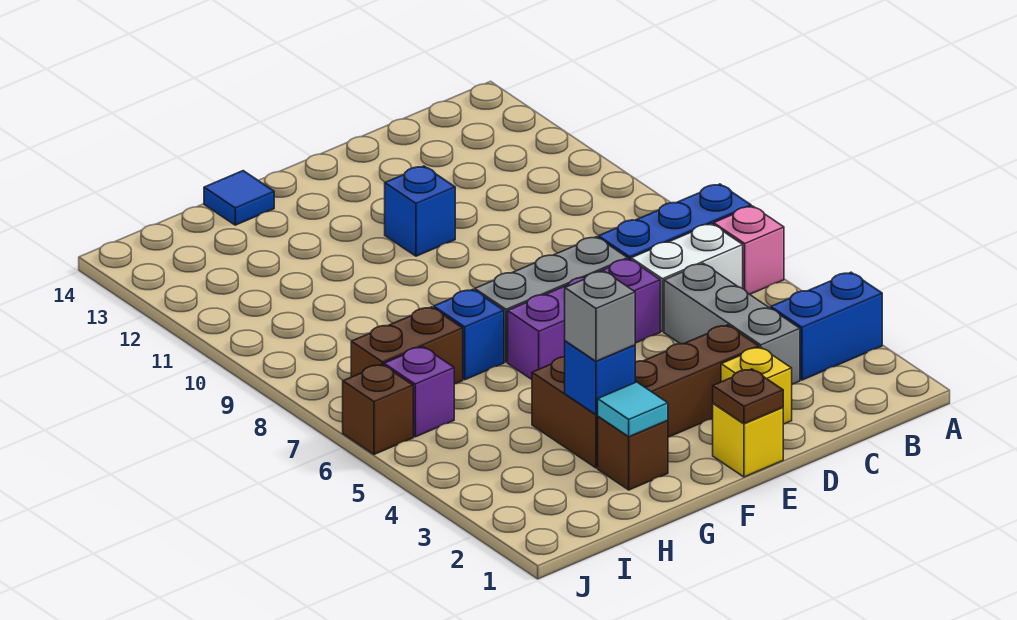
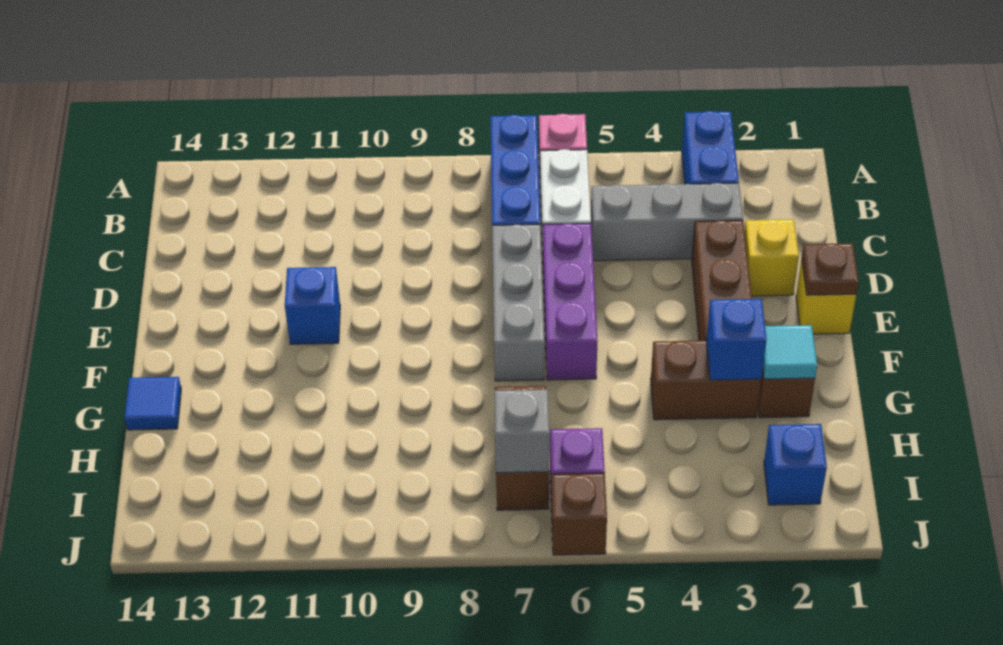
grey brick G3 level 3 -> grey brick I7 level 2
blue brick G7 level 1 -> blue brick I2 level 1

